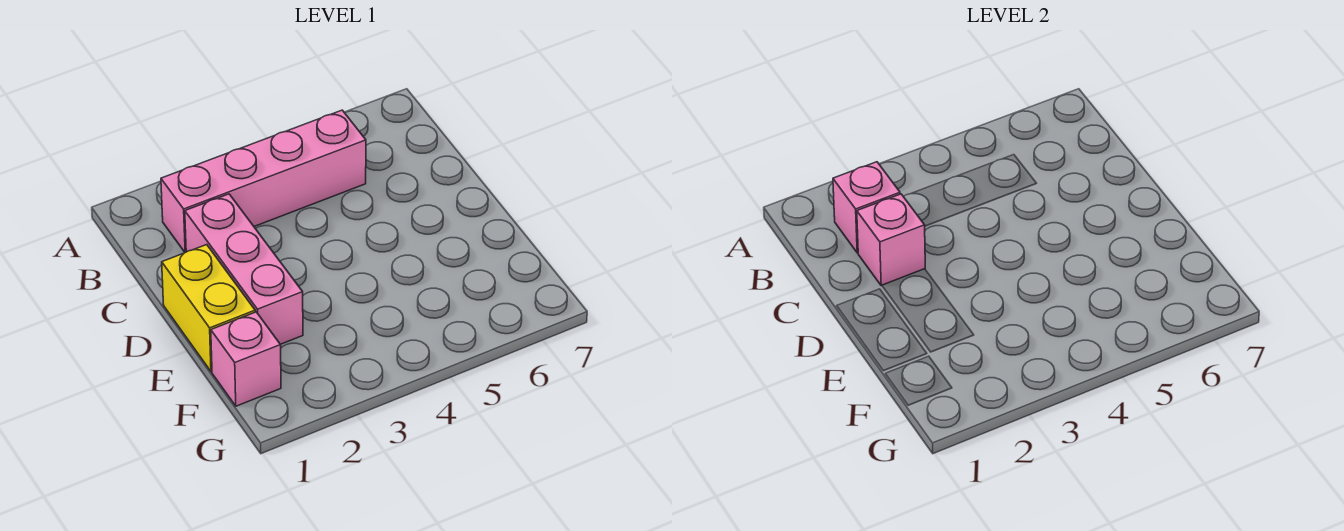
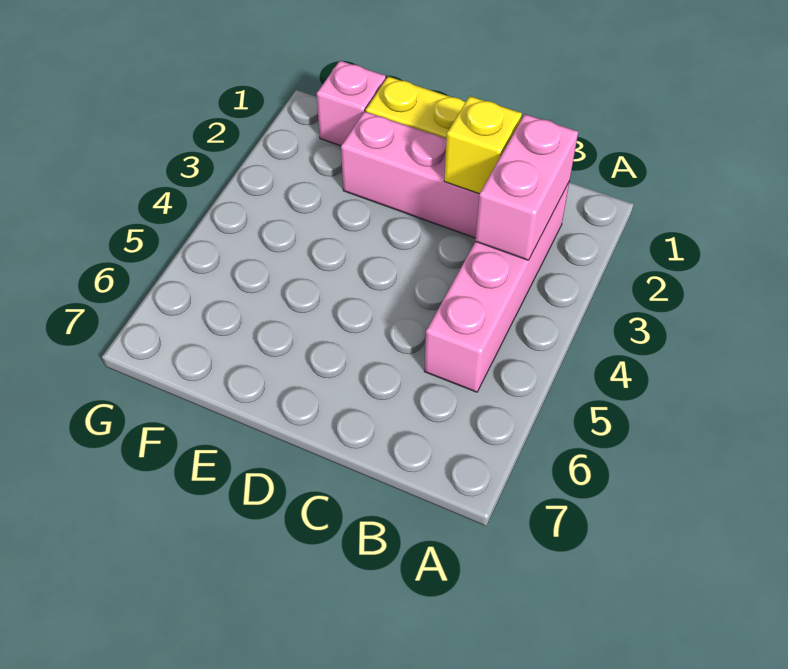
pink brick B2 level 2 -> pink brick B2:B3 level 2
pink brick C2 level 2 -> yellow brick C2 level 2

